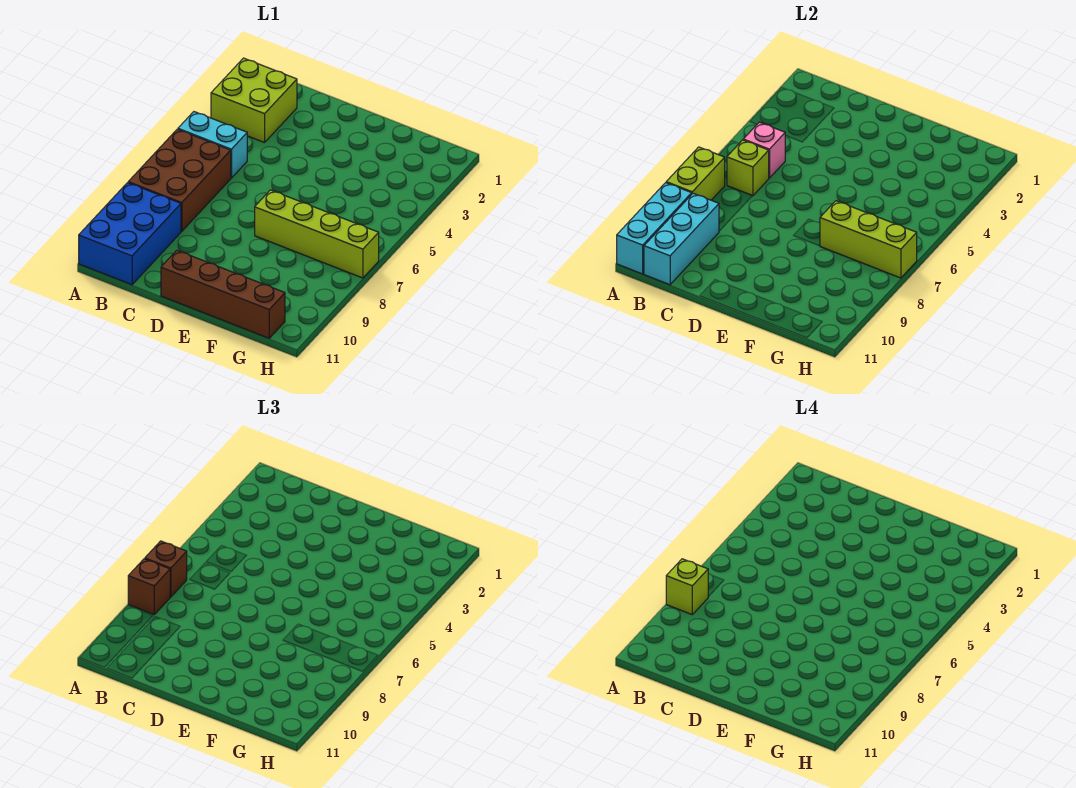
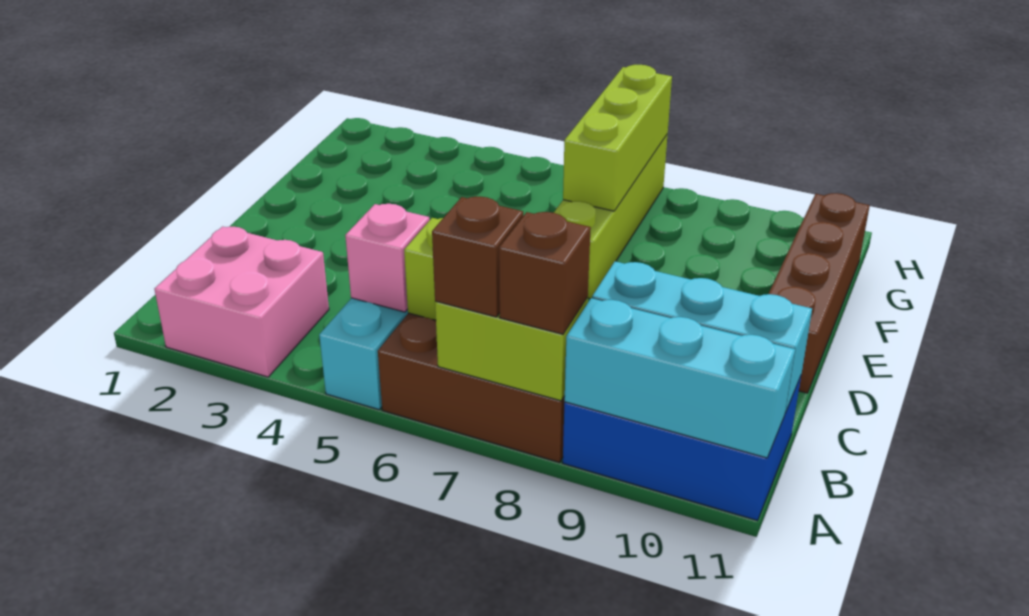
lime brick A2:B3 level 1 -> pink brick A2:B3 level 1
lime brick A8 level 4 -> none

